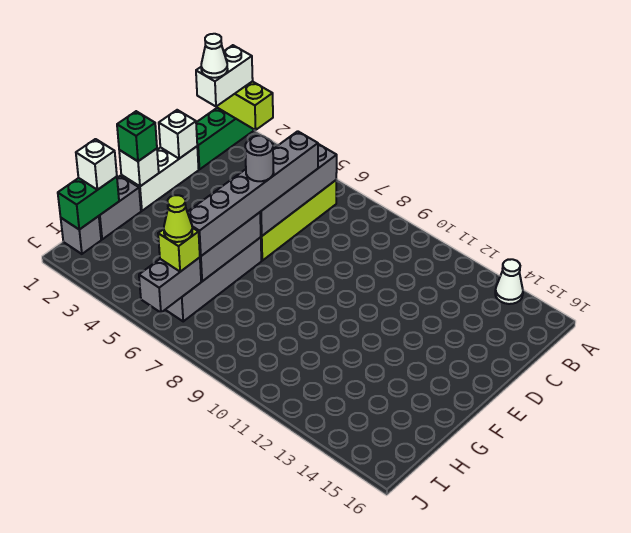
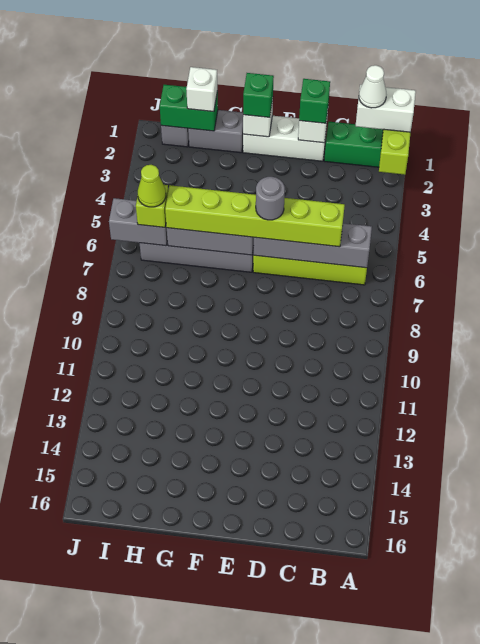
white cone A14 level 1 -> none
grey brick C6:H6 level 3 -> lime brick C6:H6 level 3
none -> green brick D1 level 3

